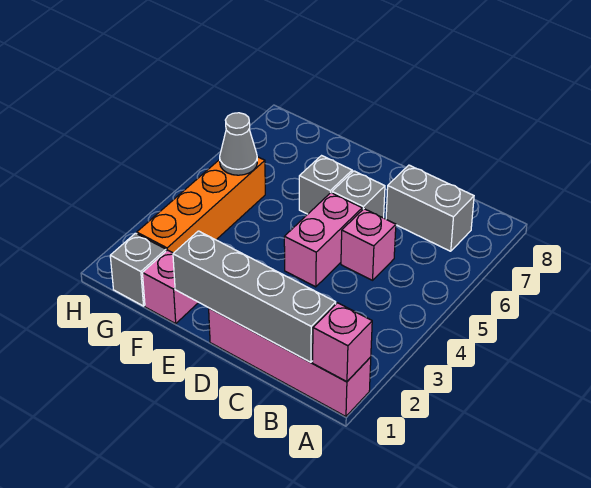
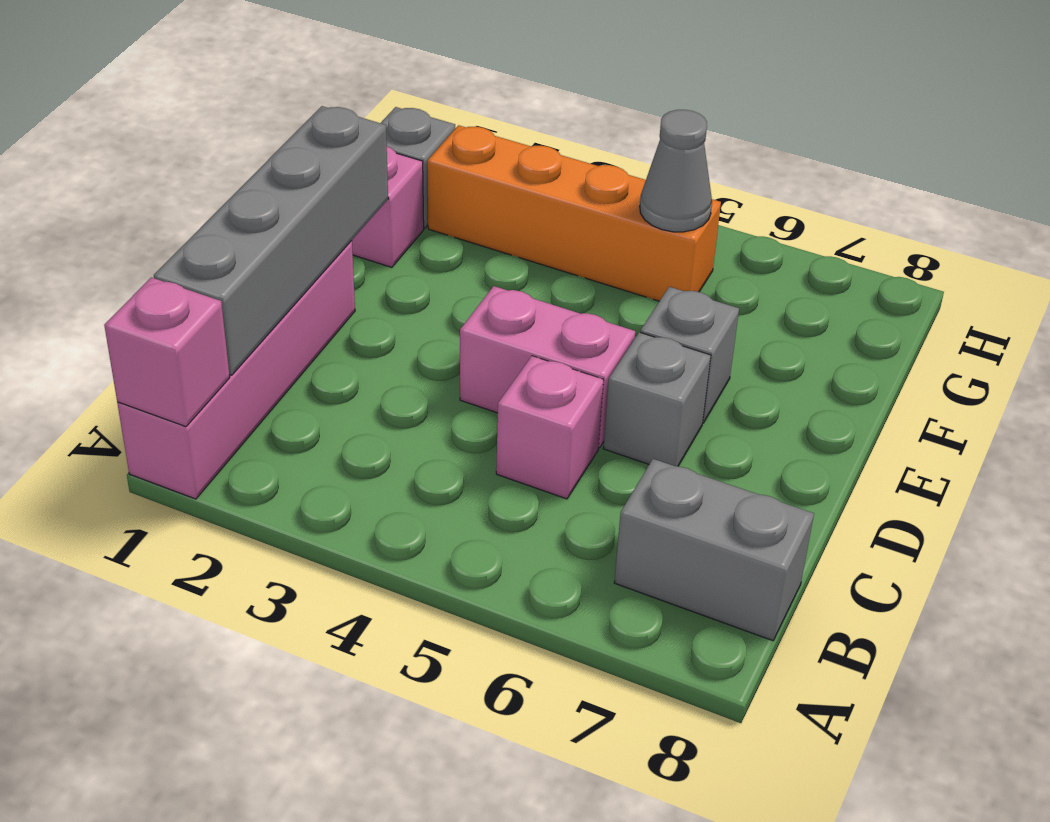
grey brick B7:C7 level 1 -> grey brick B7:B8 level 1

